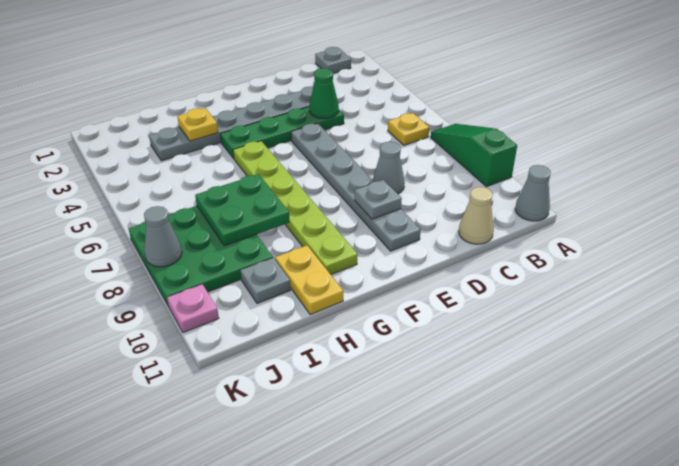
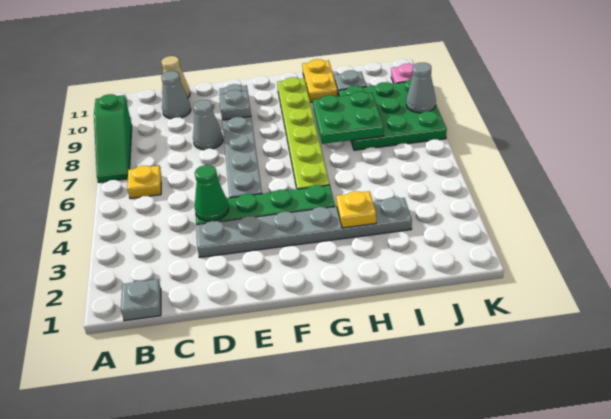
grey cone A11 level 1 -> grey cone C10 level 1

